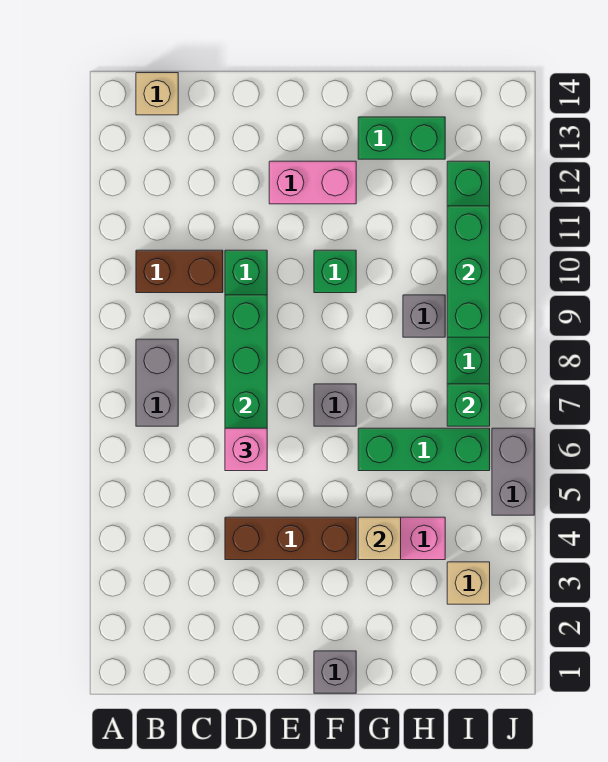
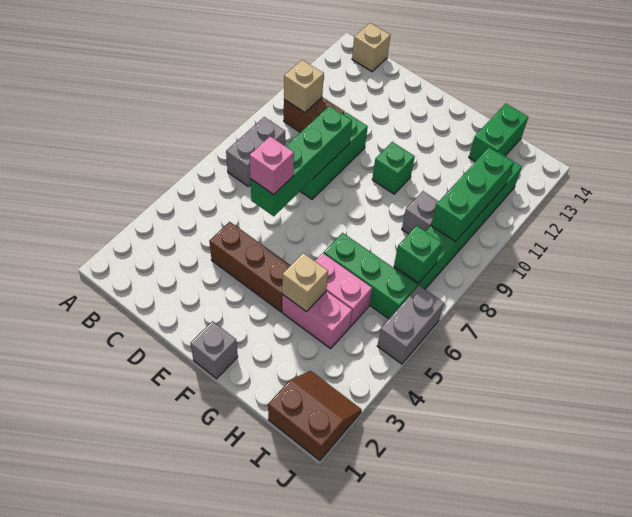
pink brick E12:F12 level 1 -> pink brick G5:H5 level 1
grey brick F7 level 1 -> none
green brick G13:H13 level 1 -> green brick H13:H14 level 1
none -> brown slope I1:J2 level 1 top 1
tan brick I3 level 1 -> tan brick B10 level 2

